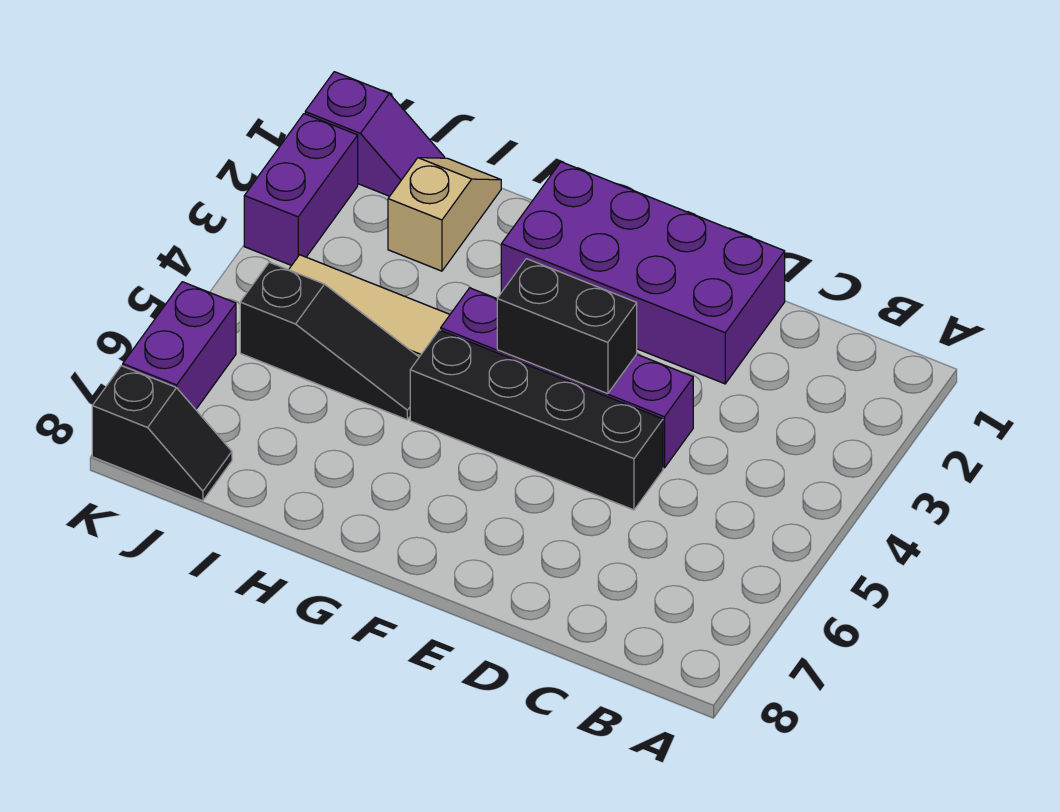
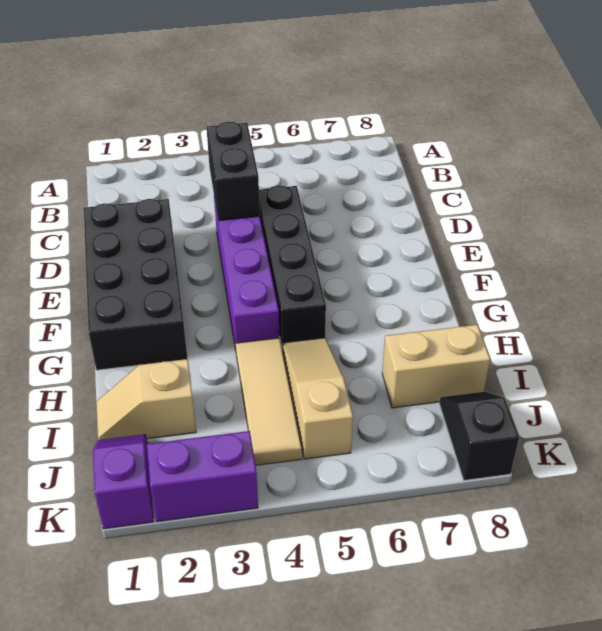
purple brick D1:G2 level 1 -> black brick D1:G2 level 1
black brick E4:F4 level 2 -> black brick C4:D4 level 2
black slope H5:J5 level 1 top J -> tan slope H5:J5 level 1 top J
none -> tan brick I7:I8 level 1
purple brick K6:K7 level 1 -> none

